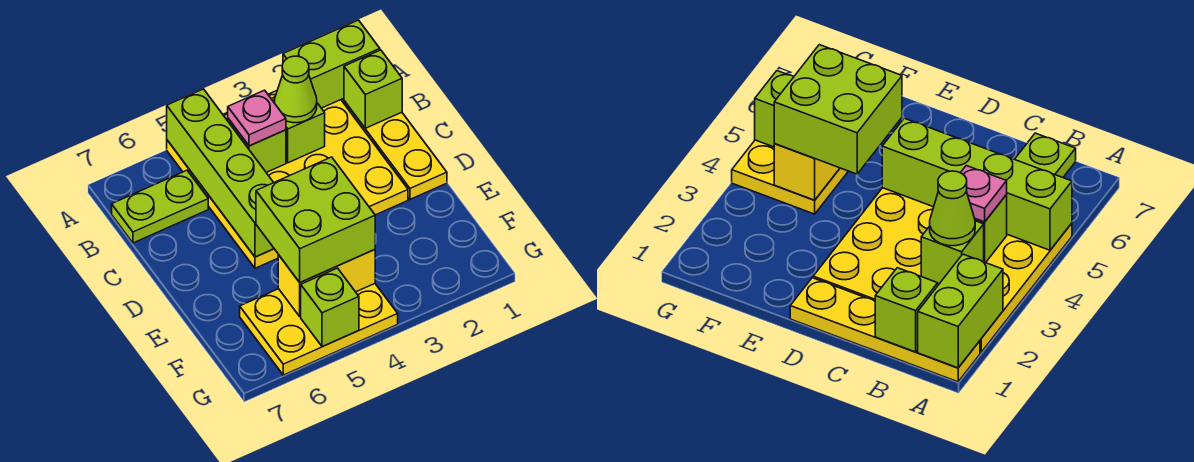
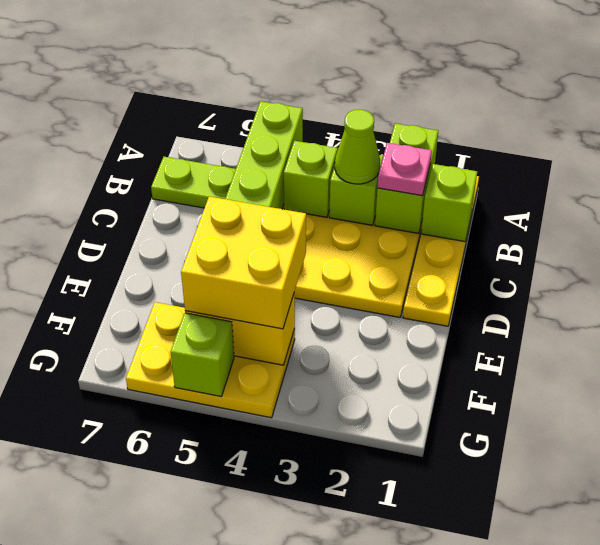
lime brick A1:A2 level 2 -> lime brick A2:B2 level 2
pink plate B4 level 3 -> pink plate B2 level 3
lime brick E4:F5 level 3 -> yellow brick E4:F5 level 3

